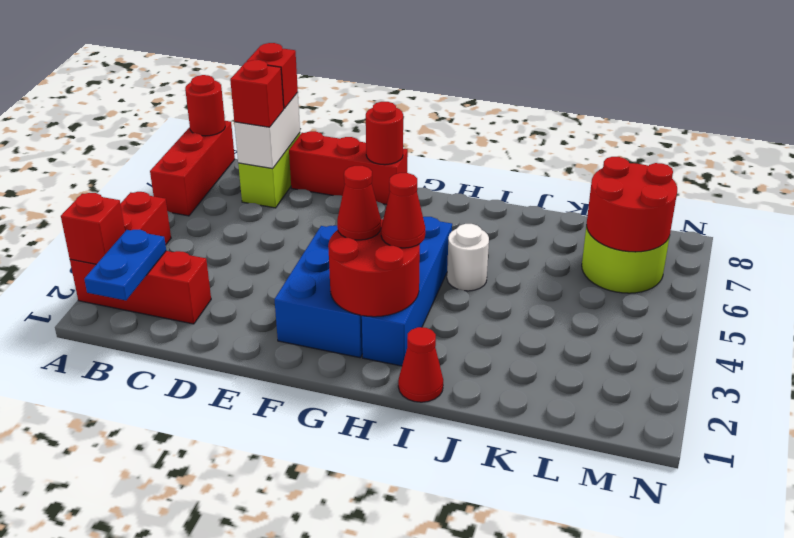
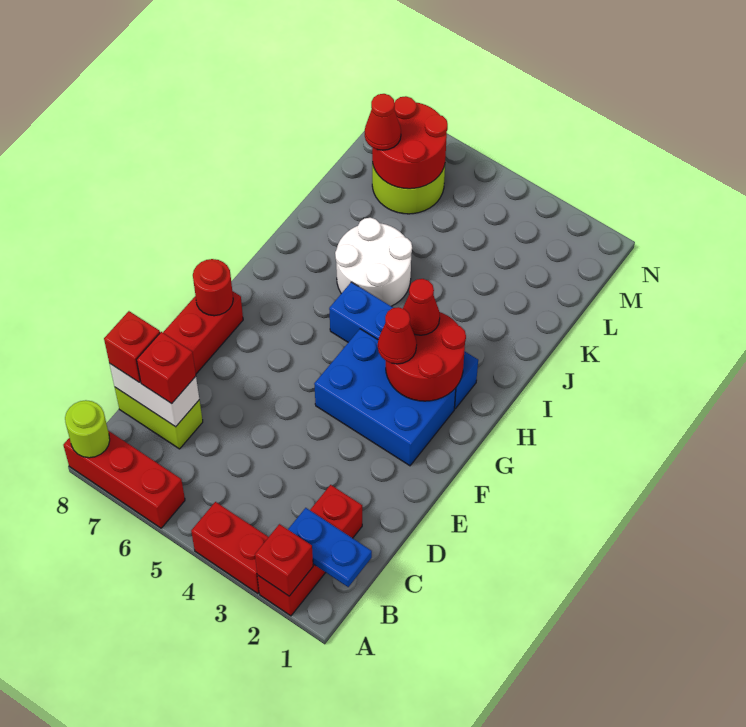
red round brick A8 level 2 -> lime round brick A8 level 2
red cone I1 level 1 -> red cone L7 level 3
white round brick I5 level 1 -> white round brick I5:J6 level 1

